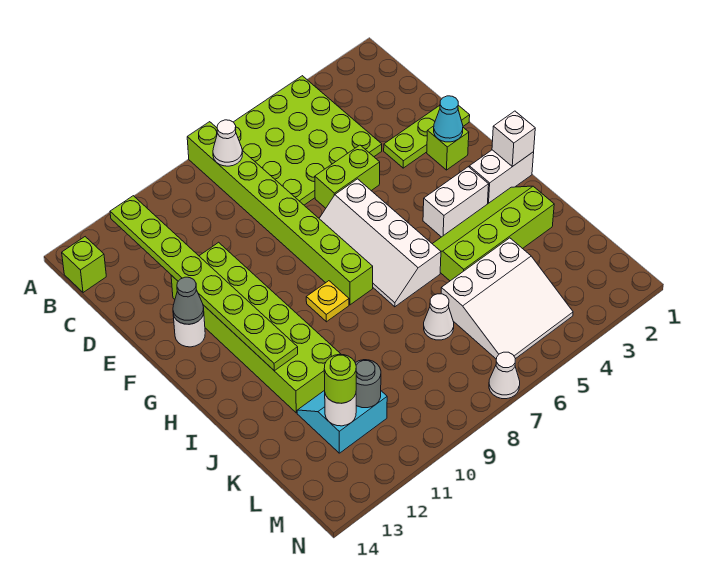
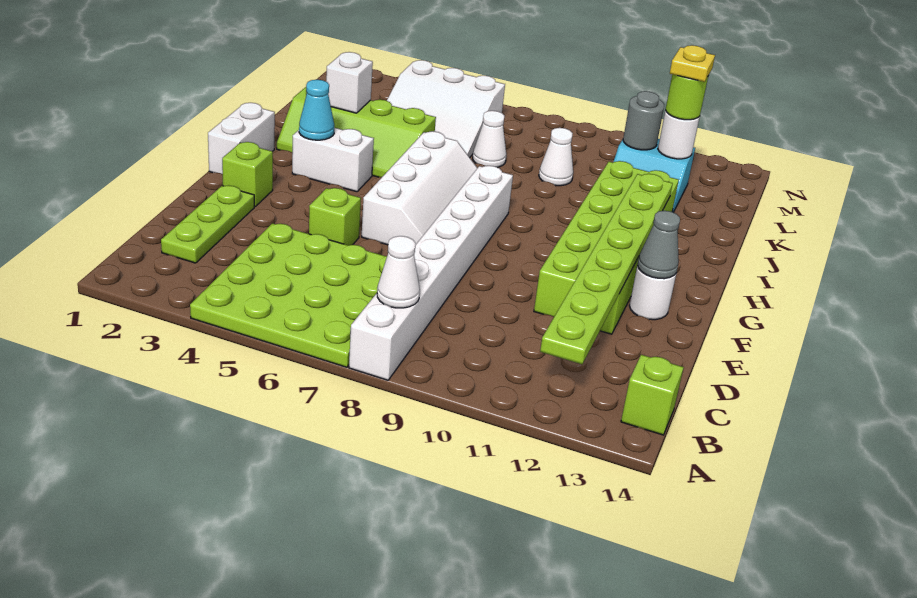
lime brick A8:H8 level 1 -> white brick A8:H8 level 1
lime plate E1:E3 level 1 -> lime plate C2:E2 level 1
lime brick E5:E6 level 1 -> lime brick E5 level 1
cyan cone F2 level 2 -> cyan cone H3 level 2
white brick H1:H2 level 1 -> white brick G1:H1 level 1
white brick H1 level 2 -> white brick J3 level 2
yellow plate H9 level 1 -> yellow plate L12 level 4
white slope K4:M6 level 1 top K -> white slope K4:M6 level 1 top M
white cone N7 level 1 -> white cone K9 level 1

